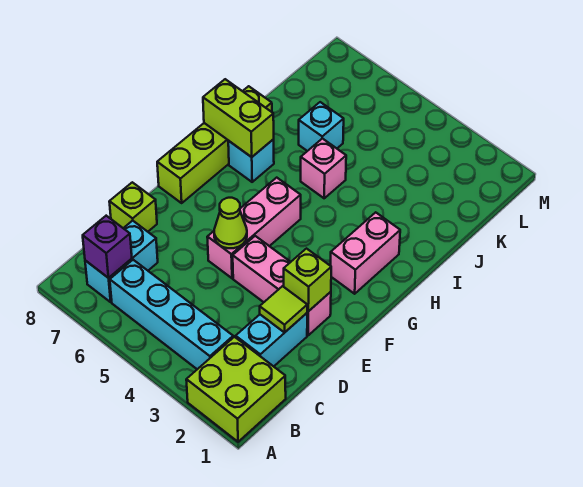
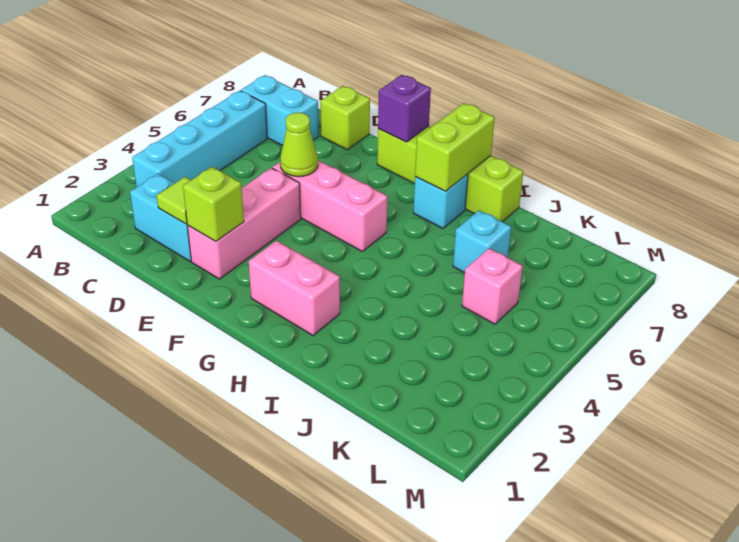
lime brick A1:B2 level 1 -> none
purple brick B7 level 2 -> purple brick F8 level 2
pink brick I5 level 1 -> pink brick K5 level 1

